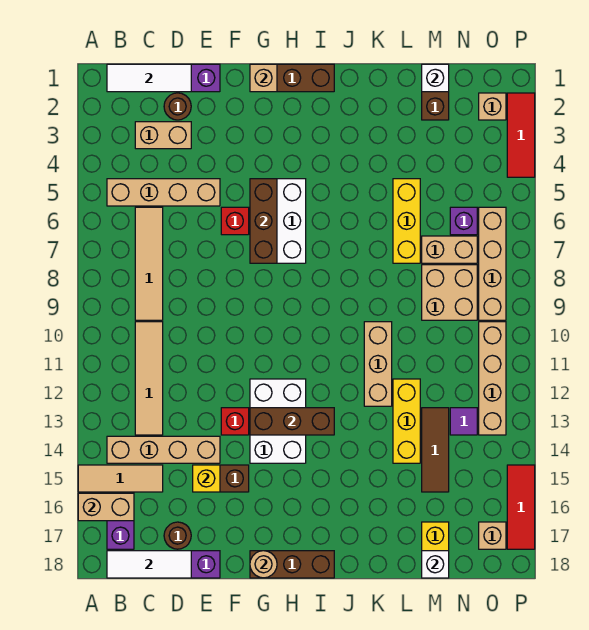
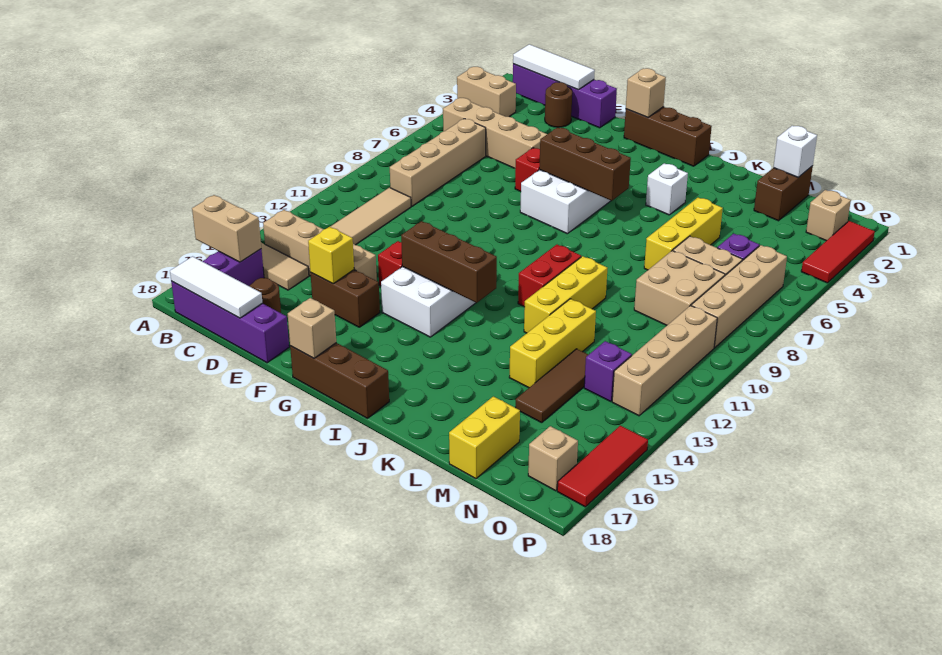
tan brick C3:D3 level 1 -> tan brick A3:B3 level 1
tan tile C6:C9 level 1 -> tan brick C6:C9 level 1
brown brick G5:G7 level 2 -> brown brick G6:I6 level 2
tan round brick G18 level 2 -> tan brick G18 level 2
none -> red brick J10:J11 level 1
tan brick K10:K12 level 1 -> yellow brick K10:K12 level 1
white brick M18 level 2 -> white brick J4 level 1
purple tile N13 level 1 -> purple brick N13 level 1

